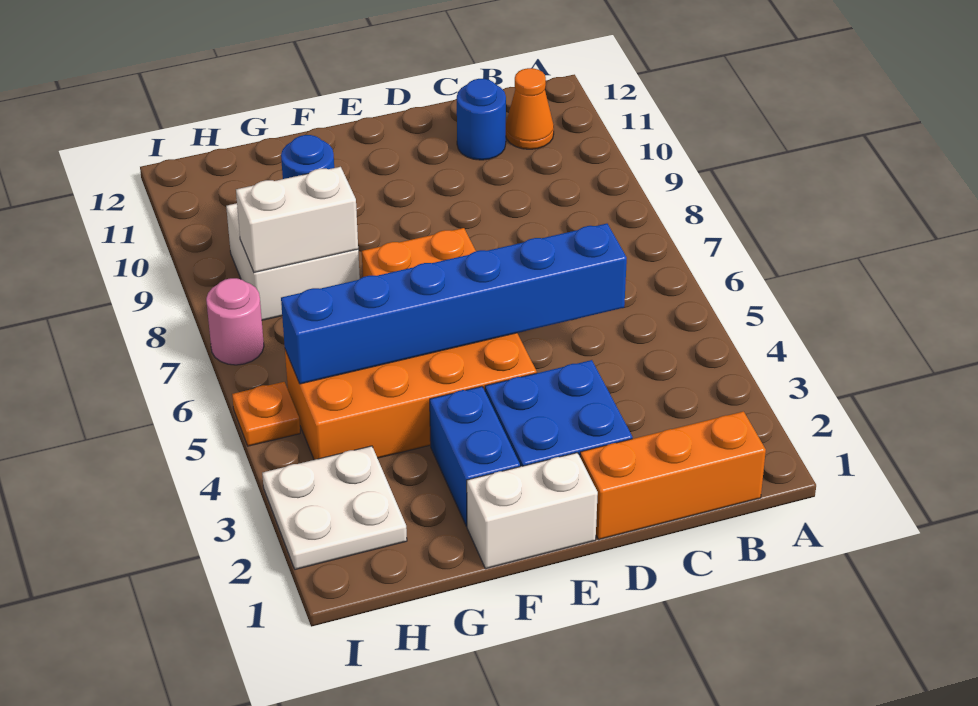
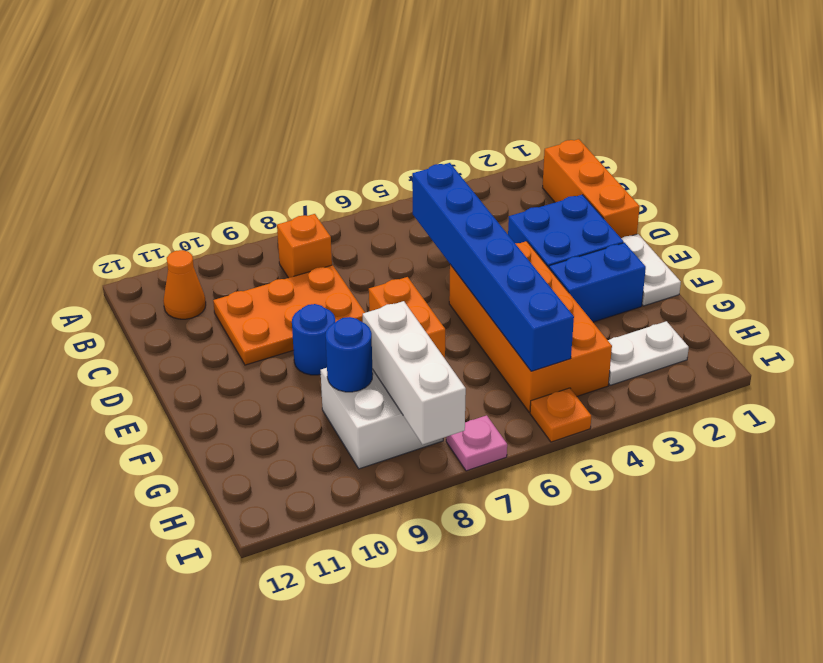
none -> orange brick B8 level 1
none -> orange plate C8:D10 level 1
blue round brick C11 level 1 -> blue round brick E9 level 1
white brick E1:F1 level 1 -> white plate E1:F1 level 1
white brick G8:H8 level 2 -> white brick G8:I8 level 2
white plate H2:I3 level 1 -> white plate H2:H3 level 1
pink round brick I7 level 1 -> pink plate I7 level 1

